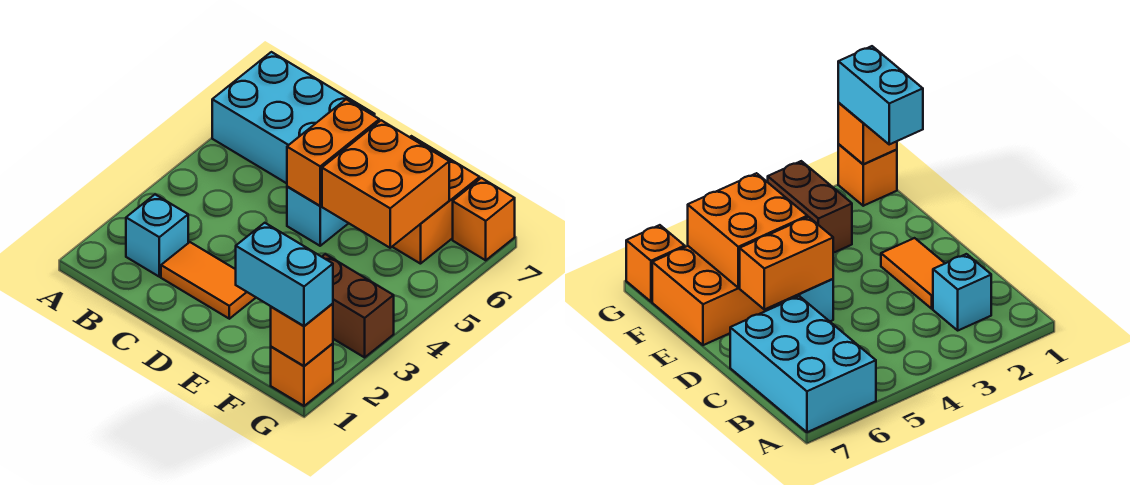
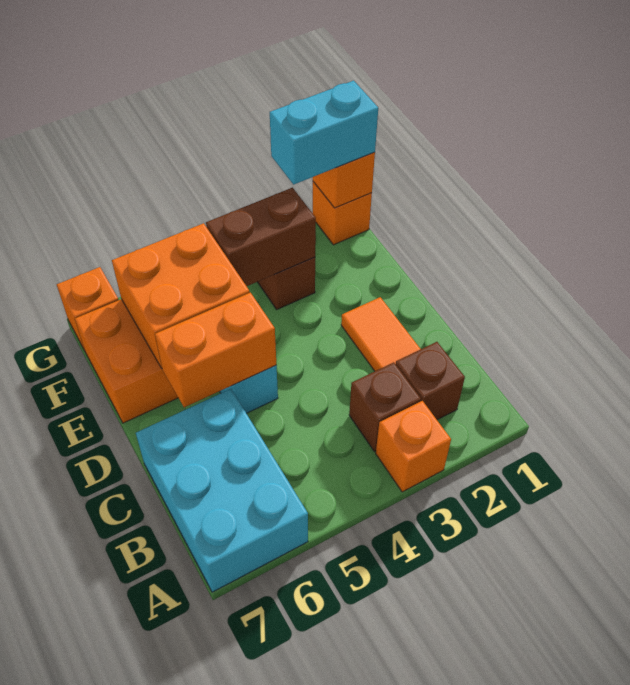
none -> orange brick A3 level 1
cyan brick B2 level 1 -> brown brick B2 level 1
none -> brown brick B3 level 1
cyan brick F1:G1 level 3 -> cyan brick G1:G2 level 3
none -> brown brick F3:F4 level 2

